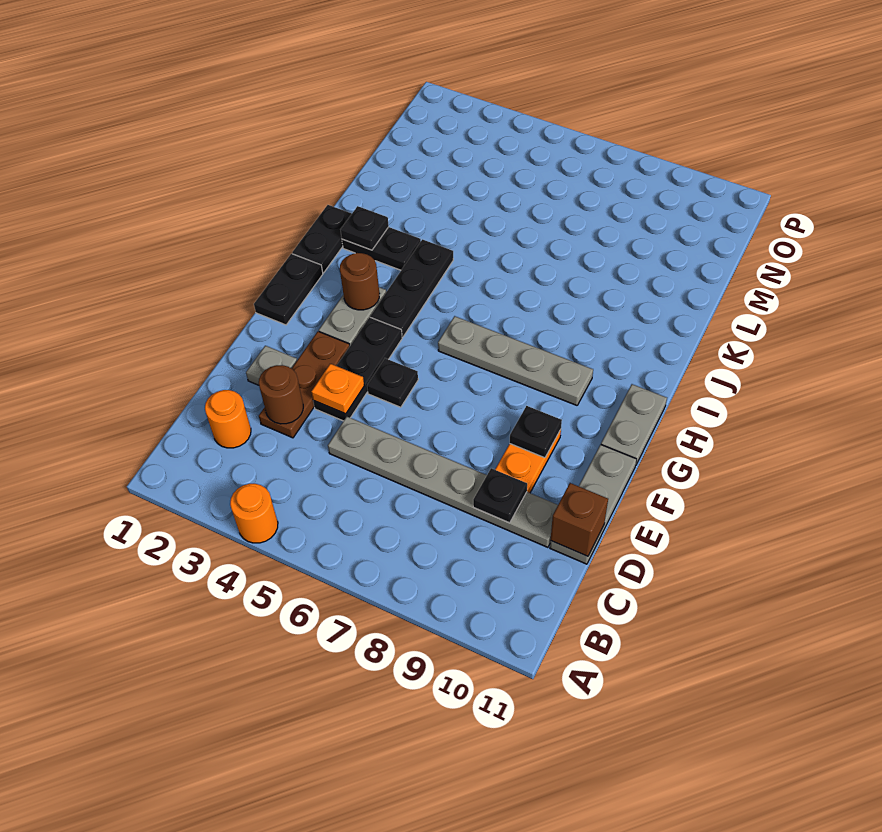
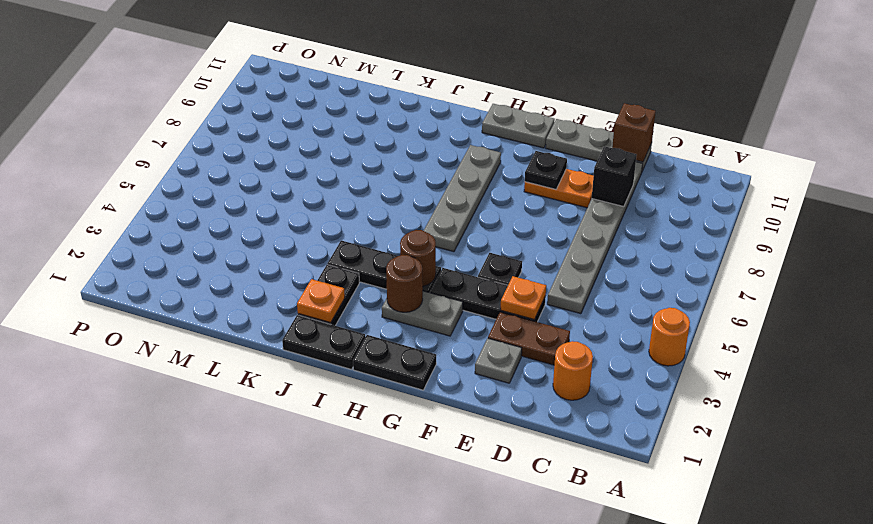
brown plate D3:F3 level 1 -> brown plate D3:E3 level 1
brown round brick D3 level 2 -> brown round brick H4 level 2
black plate D9 level 2 -> black brick D9 level 2
black plate J2 level 2 -> orange plate J2 level 2

